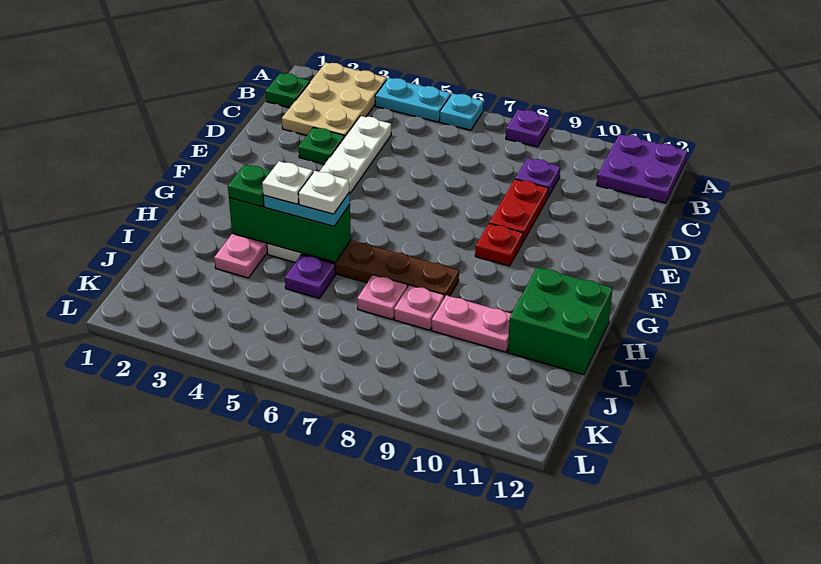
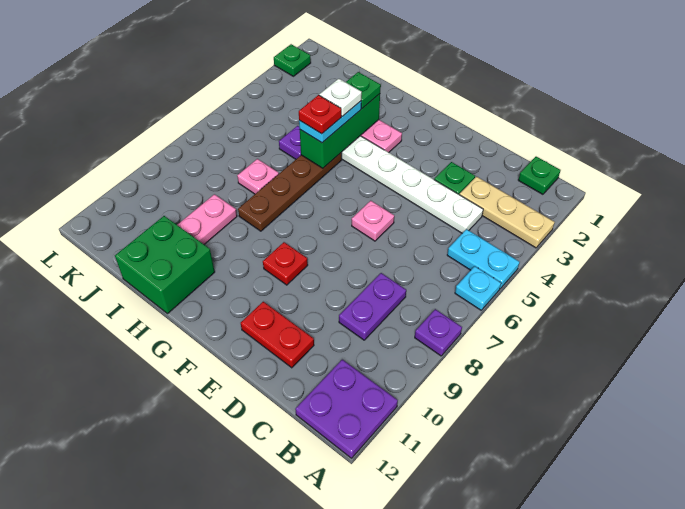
tan plate A2:C3 level 1 -> tan plate A3:C3 level 1
cyan plate A4:A5 level 1 -> cyan plate A5:B5 level 1
purple plate C9 level 1 -> purple plate C8:C9 level 1
red plate D9:E9 level 1 -> red plate D11:E11 level 1
white plate H5 level 4 -> red plate H5 level 4
pink plate I8 level 1 -> pink plate E6 level 1
none -> green plate L2 level 1

